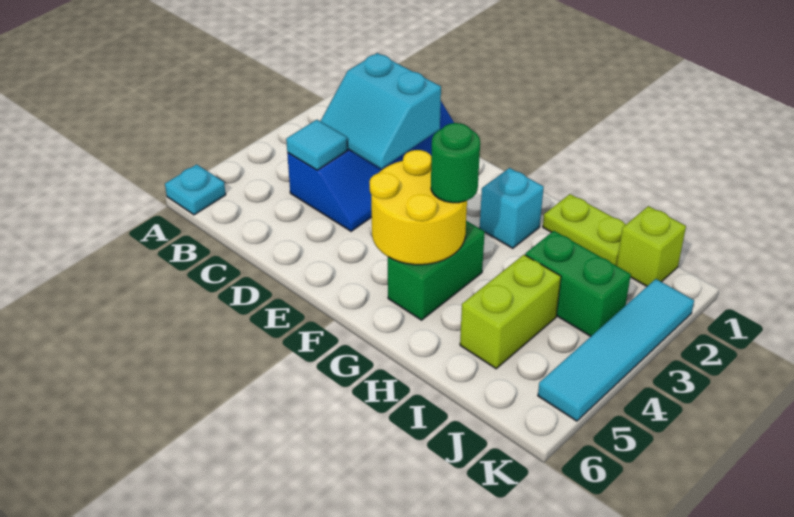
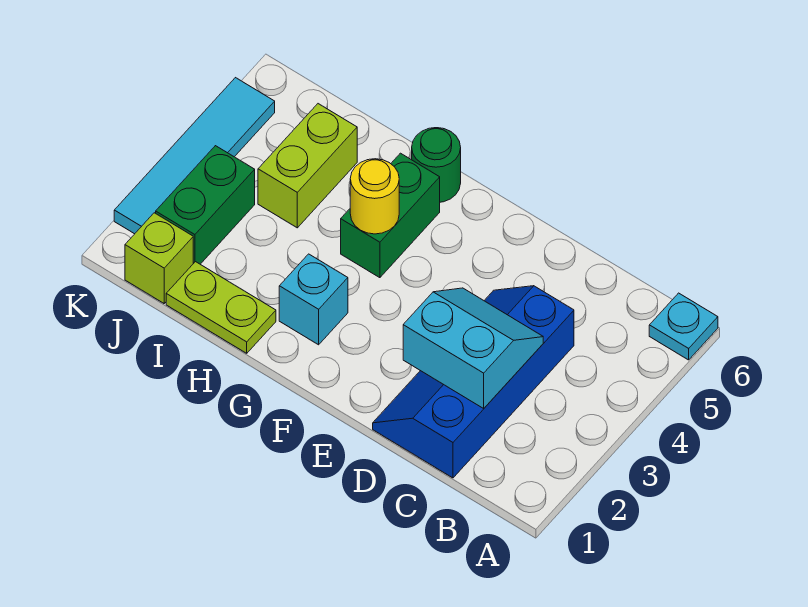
cyan tile C4 level 2 -> none
yellow round brick F4:G5 level 2 -> yellow round brick G4 level 2
green round brick G4 level 3 -> green round brick G6 level 1
green brick I3:J3 level 1 -> green brick J2:J3 level 1

